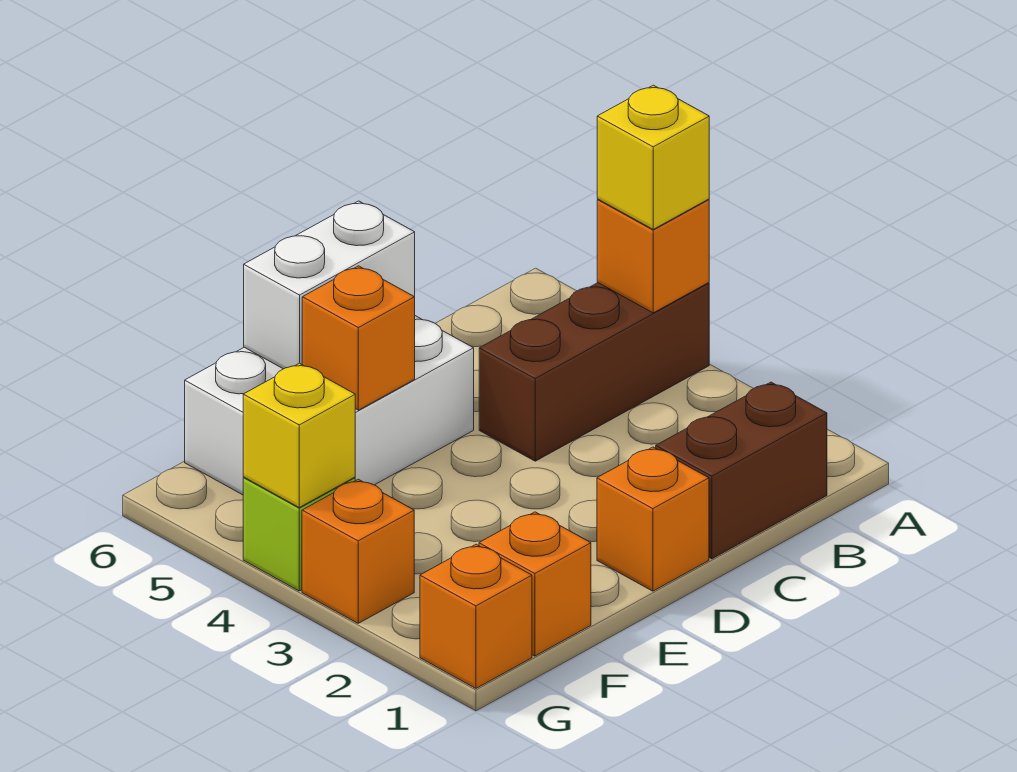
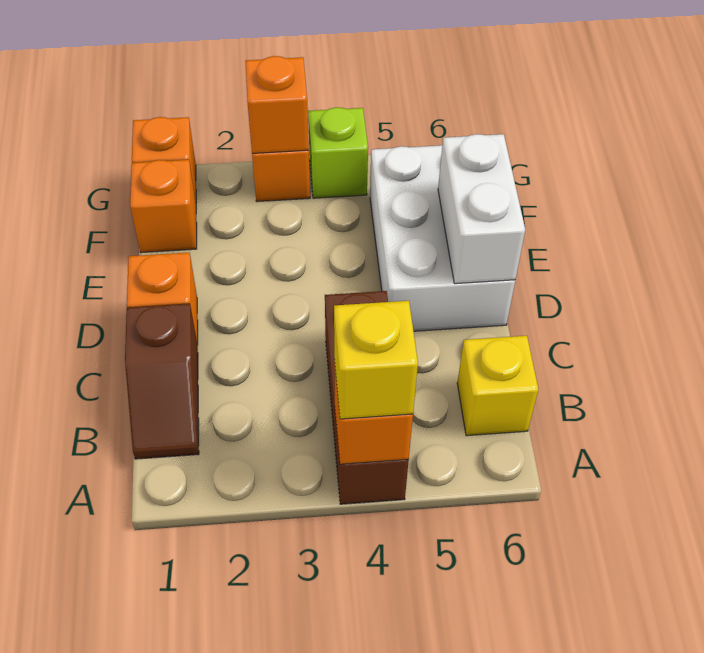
brown brick B1:C1 level 1 -> brown slope B1:C1 level 1 top C
orange brick E5 level 2 -> orange brick G3 level 2
yellow brick G4 level 2 -> yellow brick B6 level 1

